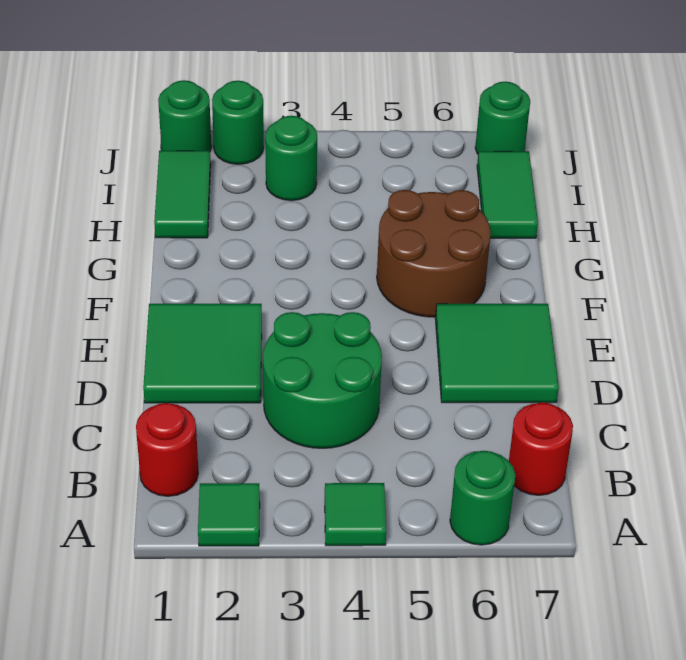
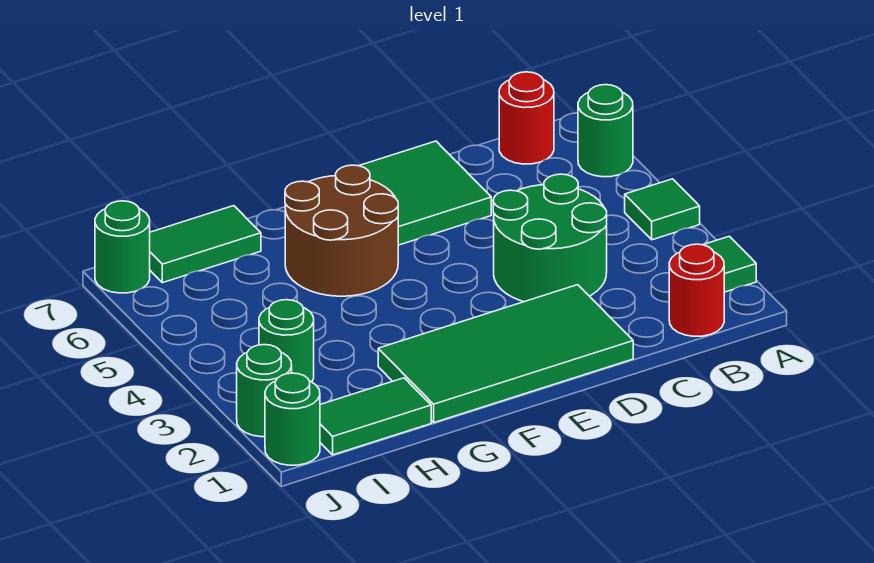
green tile D1:E2 level 1 -> green tile D1:G2 level 1

